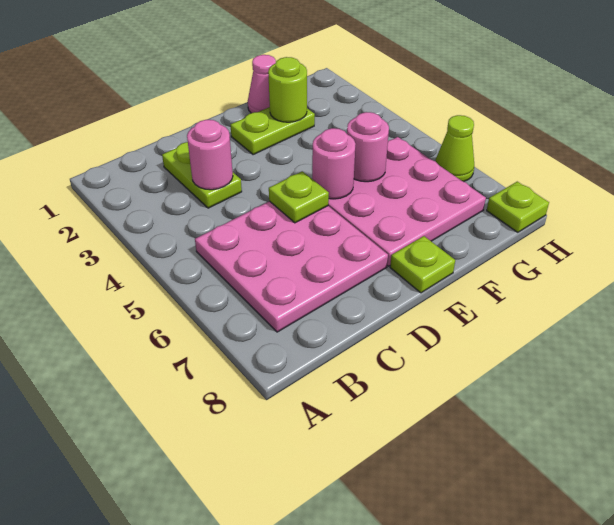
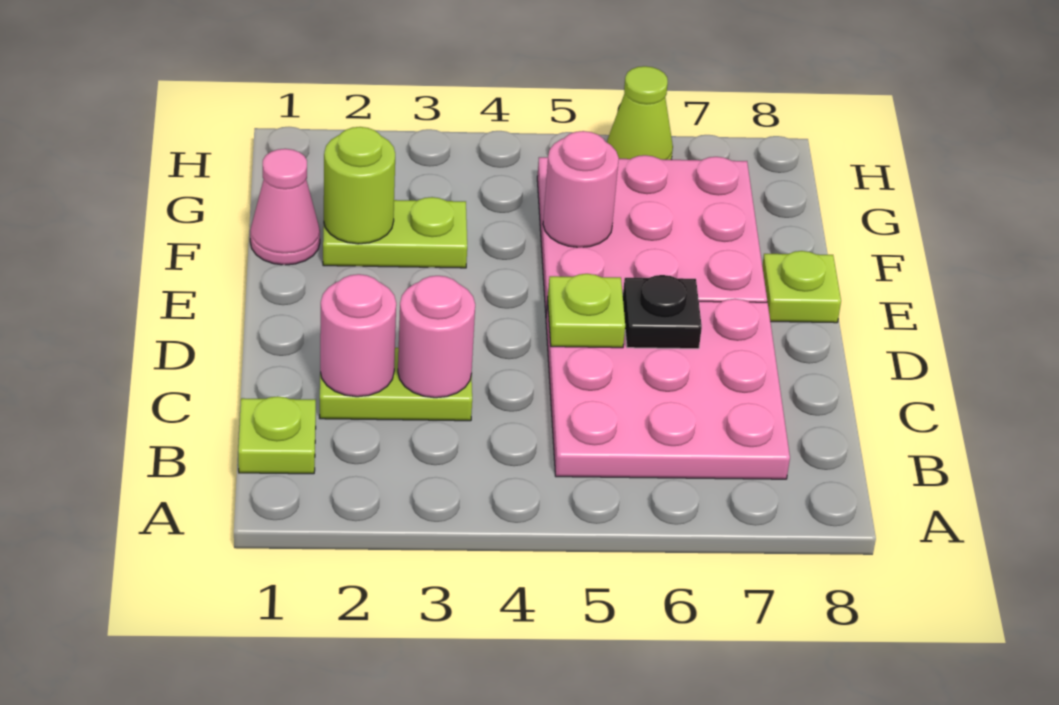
none -> black plate D6 level 2
lime plate E2:F2 level 1 -> lime plate F2:F3 level 1
pink round brick E5 level 2 -> pink round brick C2 level 2
lime plate H8 level 1 -> lime plate B1 level 1

